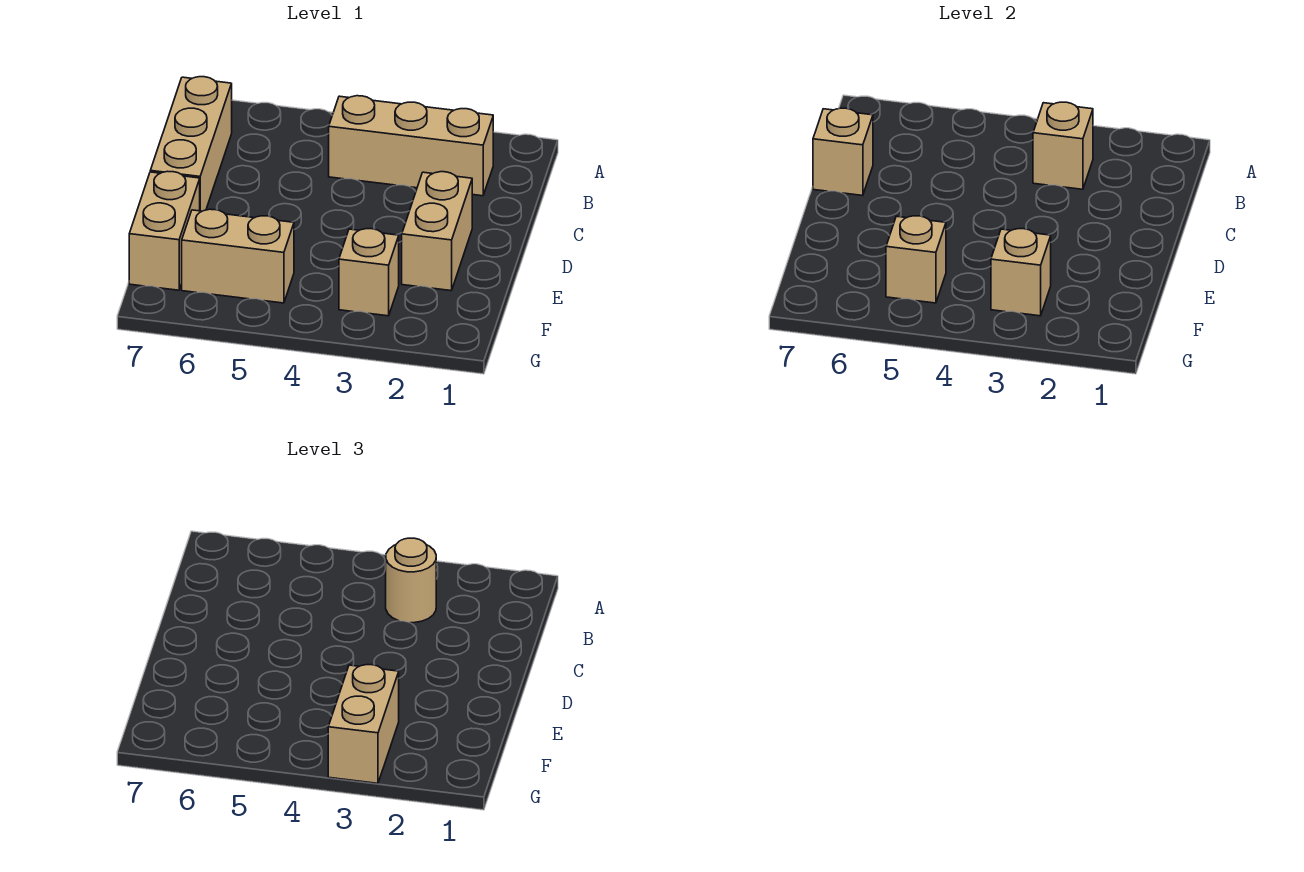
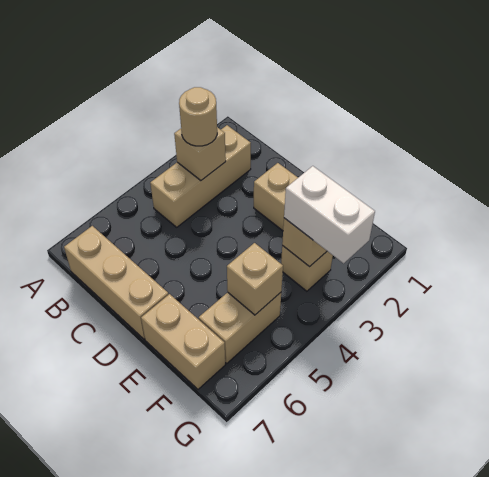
tan brick C7 level 2 -> none
tan brick F3:G3 level 3 -> white brick F3:G3 level 3

